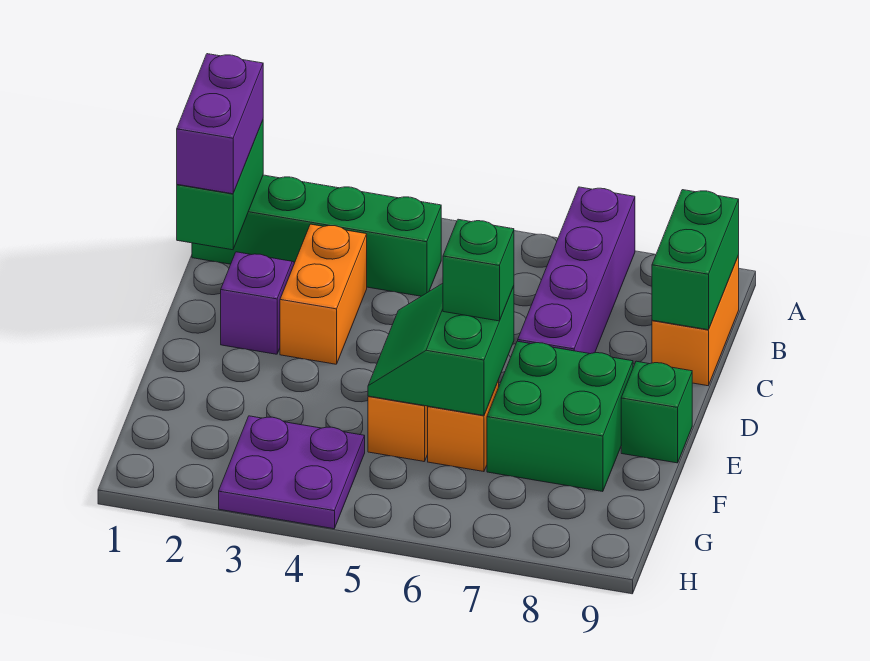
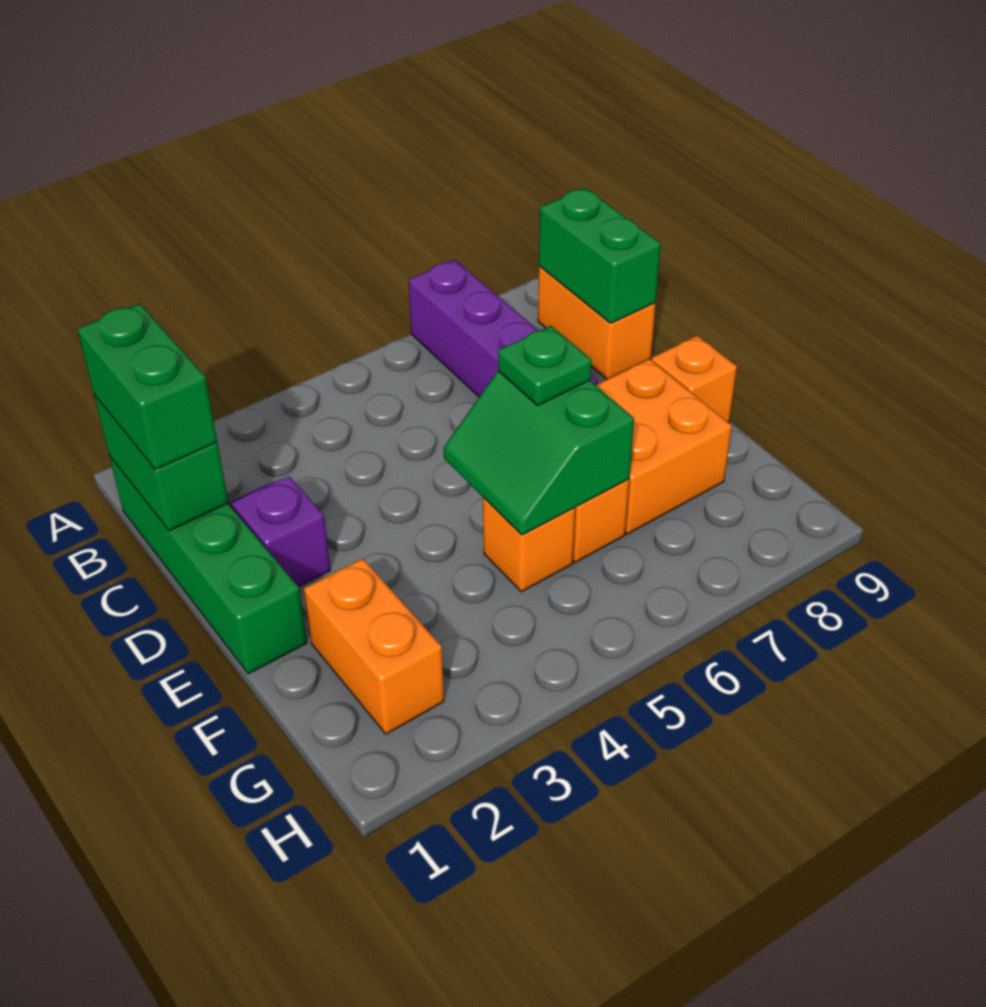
green brick B1:B4 level 1 -> green brick B1:E1 level 1
purple brick B1:C1 level 3 -> green brick B1:C1 level 3
orange brick C3:D3 level 1 -> orange brick F2:G2 level 1
green brick E6 level 3 -> green plate E6 level 3
green brick E7:F8 level 1 -> orange brick E7:F8 level 1
green brick E9 level 1 -> orange brick E9 level 1
purple plate G3:H4 level 1 -> none

